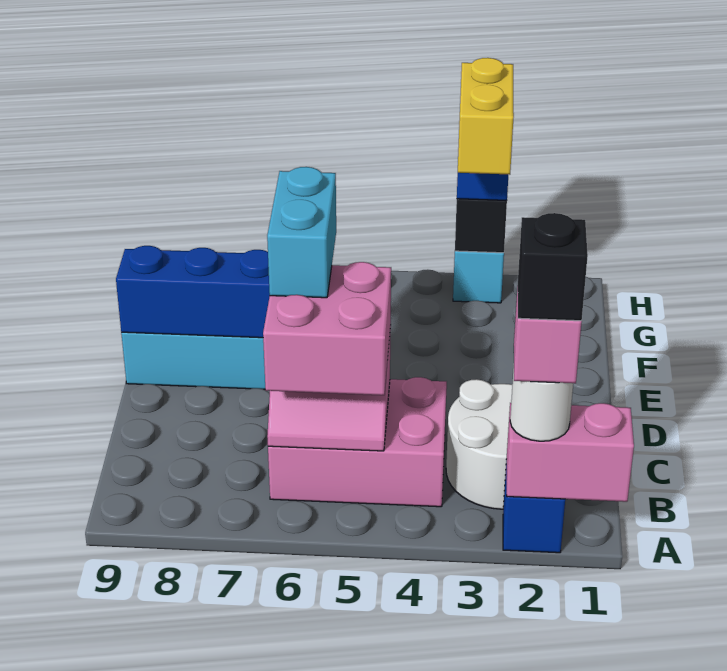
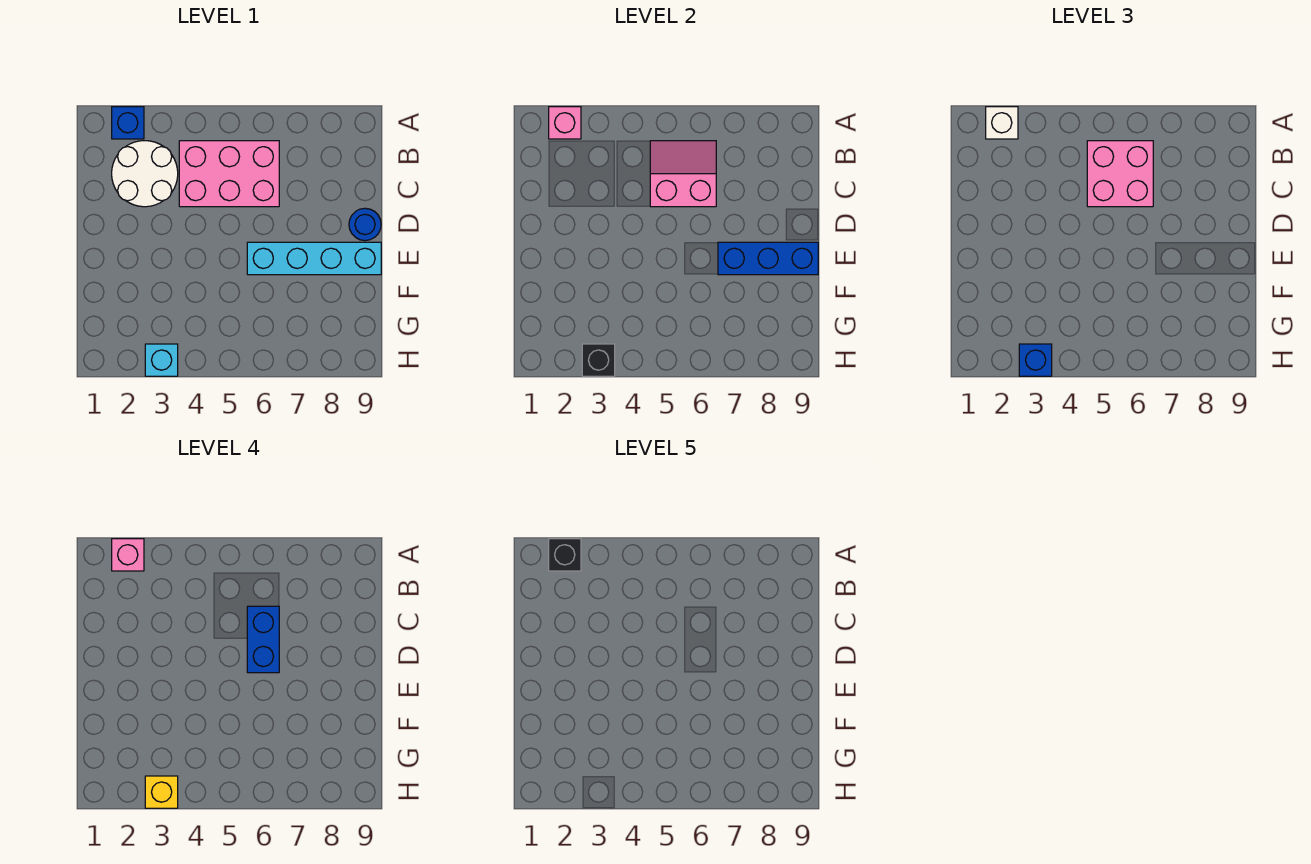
pink brick A1:A2 level 2 -> pink brick A2 level 2
white round brick A2 level 3 -> white brick A2 level 3
cyan brick C6:D6 level 4 -> blue brick C6:D6 level 4
none -> blue round brick D9 level 1
yellow brick G3:H3 level 4 -> yellow brick H3 level 4

